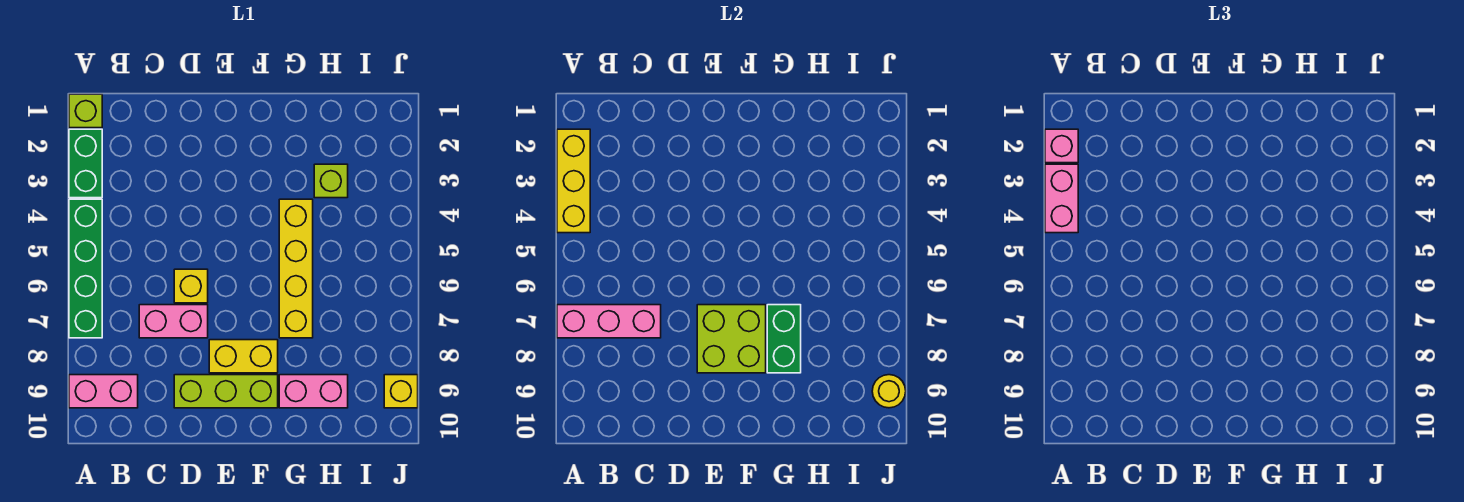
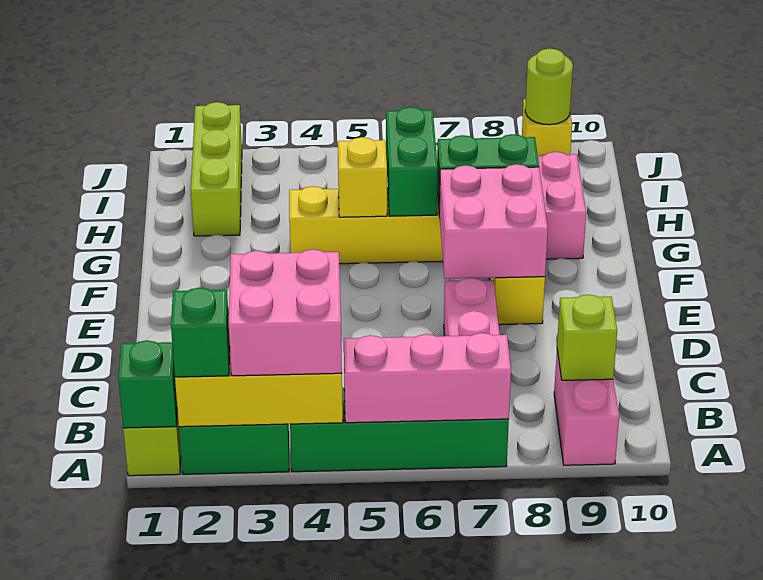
none -> green brick A1 level 2
pink brick A2 level 3 -> green brick A2 level 3
pink brick A3:A4 level 3 -> pink brick A3:B4 level 3
pink brick A7:C7 level 2 -> pink brick A5:A7 level 2
yellow brick D6 level 1 -> yellow brick G5 level 2
lime brick D9:F9 level 1 -> lime brick H2:J2 level 1
lime brick E7:F8 level 2 -> pink brick E7:F8 level 2
none -> green brick G6:H6 level 2
lime brick H3 level 1 -> lime brick B9 level 2
yellow round brick J9 level 2 -> lime round brick J9 level 2

